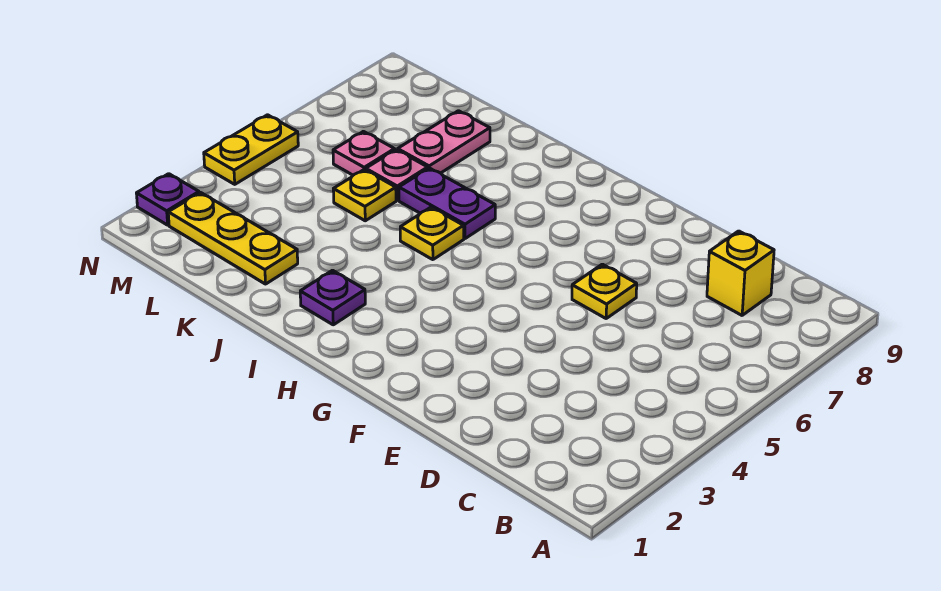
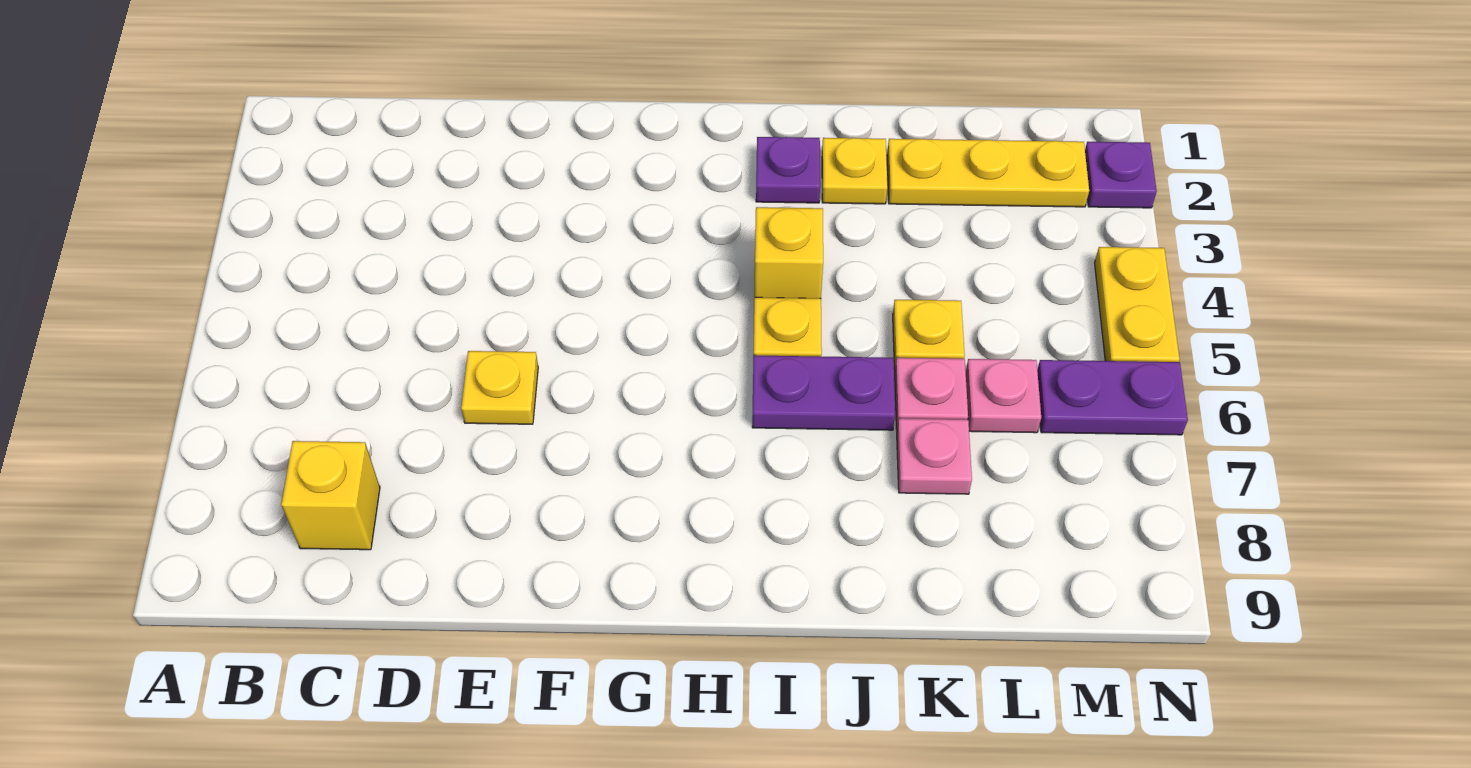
none -> yellow brick I4 level 1
none -> yellow plate J2 level 1
pink plate K7:K8 level 1 -> pink plate K7 level 1
none -> purple plate M6:N6 level 1

